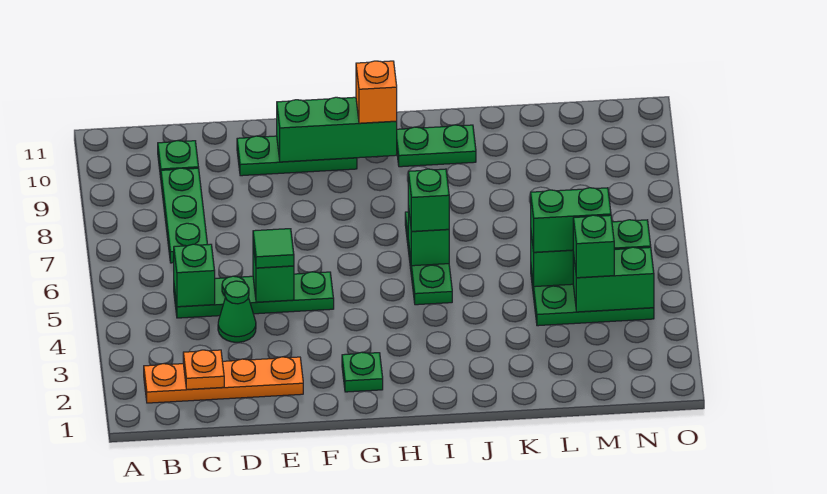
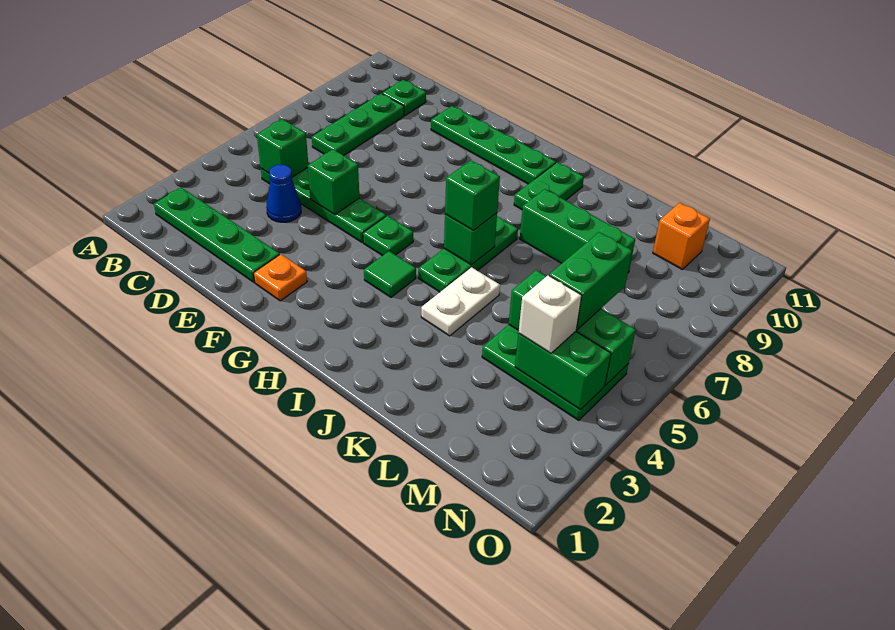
orange plate B2:E2 level 1 -> green plate B2:E2 level 1
orange plate C2 level 2 -> orange plate F2 level 1
green cone D4 level 1 -> blue cone D4 level 1
green tile E5 level 3 -> green tile H4 level 1
green plate E10:G10 level 1 -> green plate E10:H10 level 1
green brick F10:H10 level 2 -> green brick J8:L8 level 1
green plate G2 level 1 -> green plate G5 level 1
orange brick H10 level 3 -> orange brick M10 level 1
green plate I10:J10 level 1 -> green plate I9:I10 level 1
none -> white plate J4:J5 level 1
green brick L5:M5 level 3 -> green brick M5:M6 level 3
green brick M4 level 3 -> white brick M4 level 3

